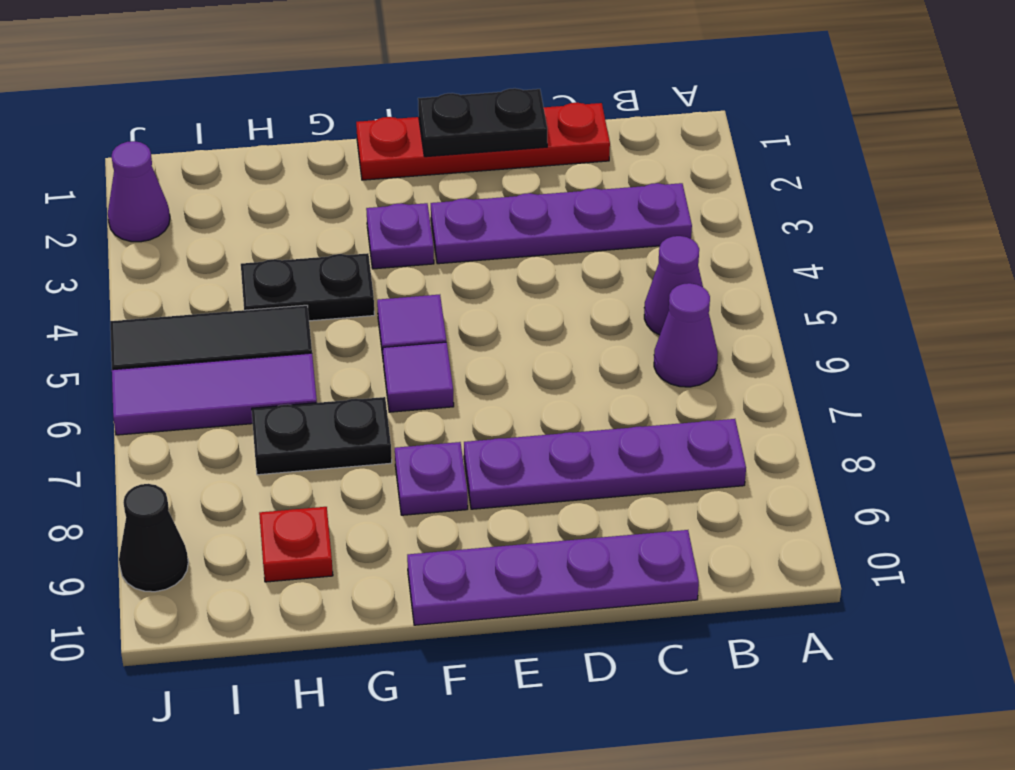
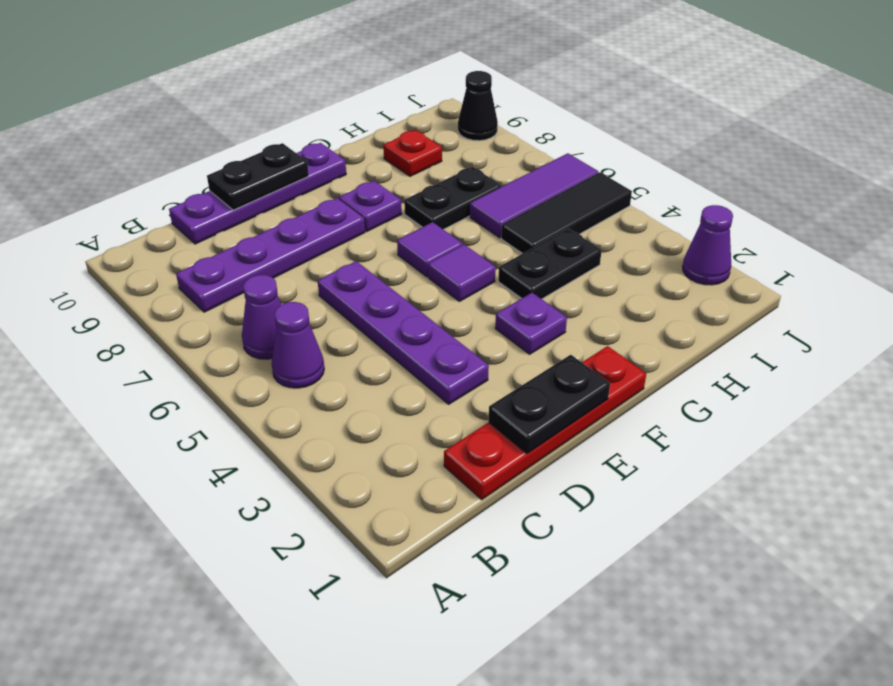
purple plate B3:E3 level 1 -> purple plate D3:D6 level 1
none -> black plate D10:E10 level 2

